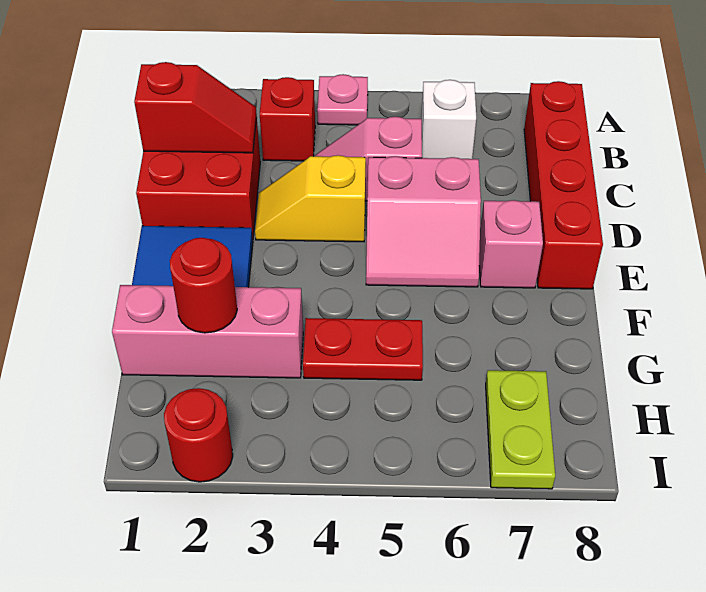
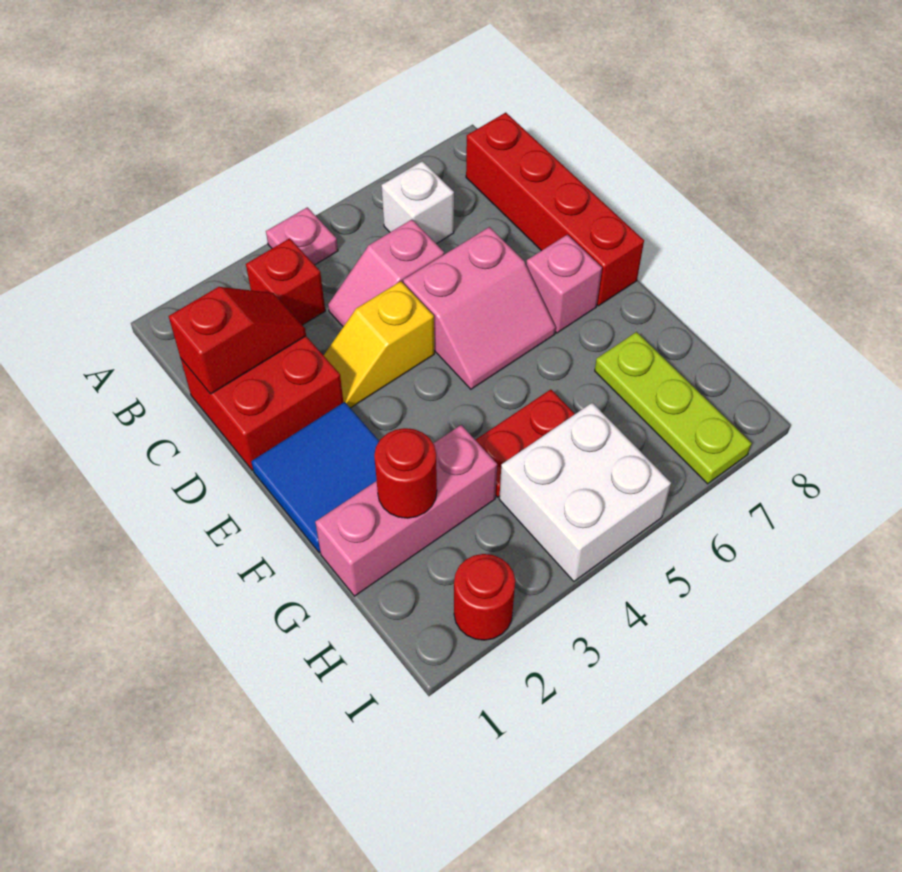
none -> white brick H4:I5 level 1
lime plate H7:I7 level 1 -> lime plate G7:I7 level 1

